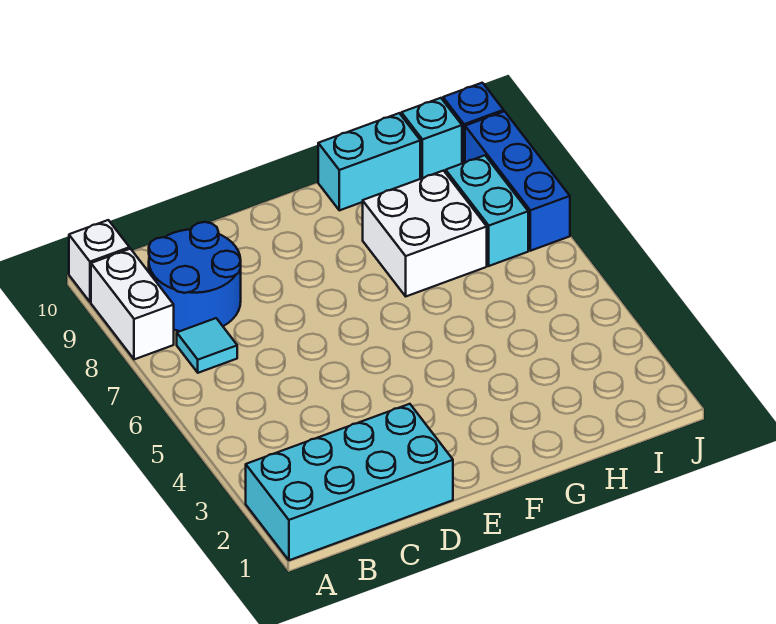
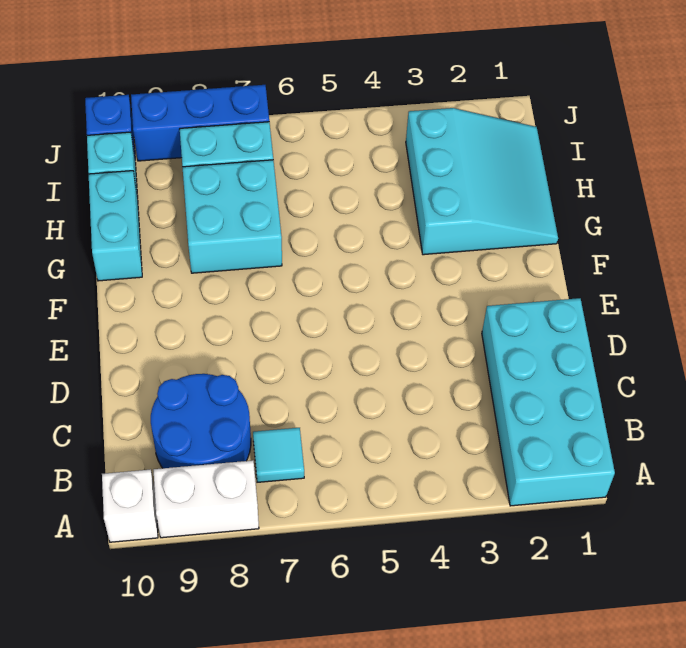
none -> cyan slope G1:I3 level 1 top 3
white brick G7:H8 level 1 -> cyan brick G7:H8 level 1

